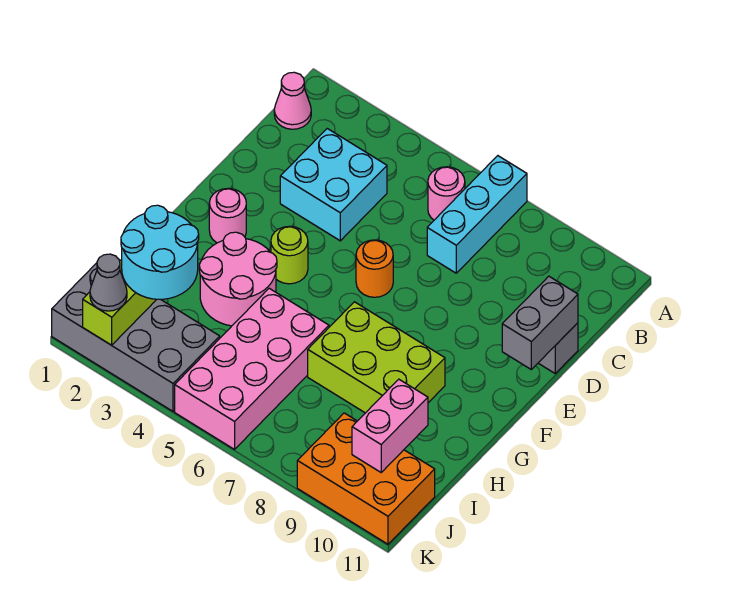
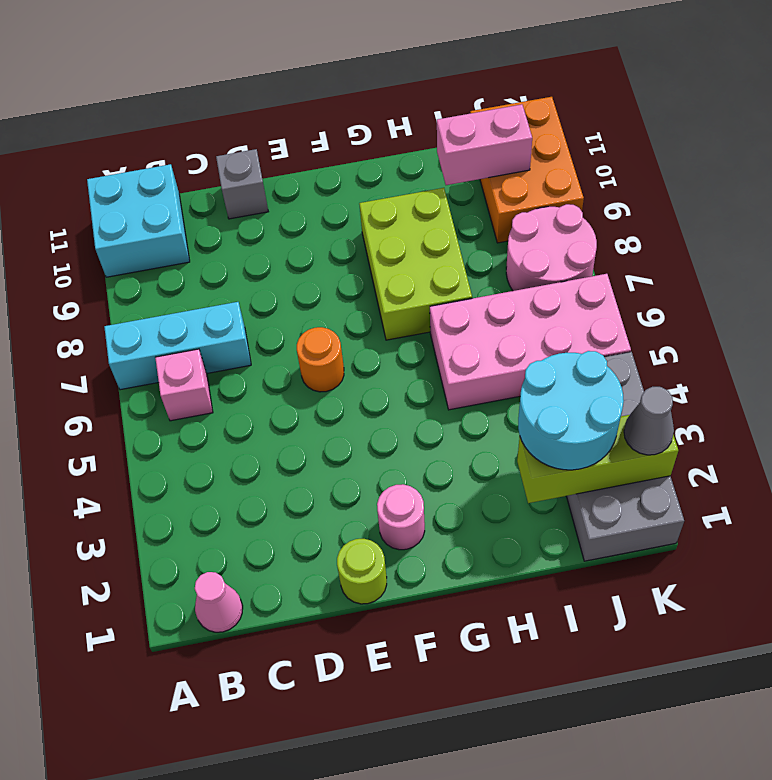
pink round brick B6 level 1 -> pink brick B6 level 1
cyan brick C3:D4 level 1 -> cyan brick A10:B11 level 1
grey brick D11:E11 level 2 -> none
lime round brick F4 level 1 -> lime round brick E1 level 1
pink round brick G3:H4 level 1 -> pink round brick J7:K8 level 1

